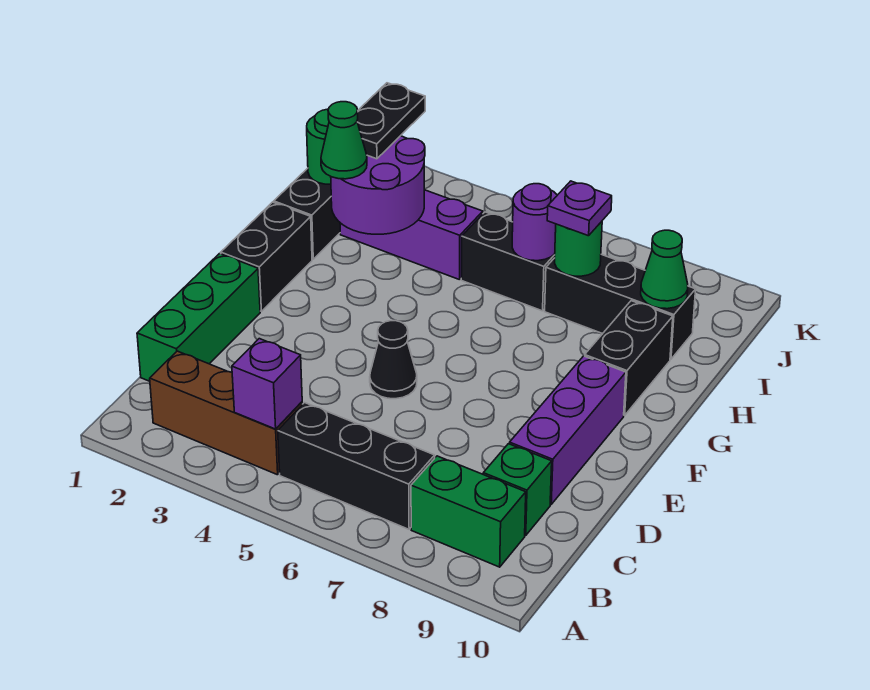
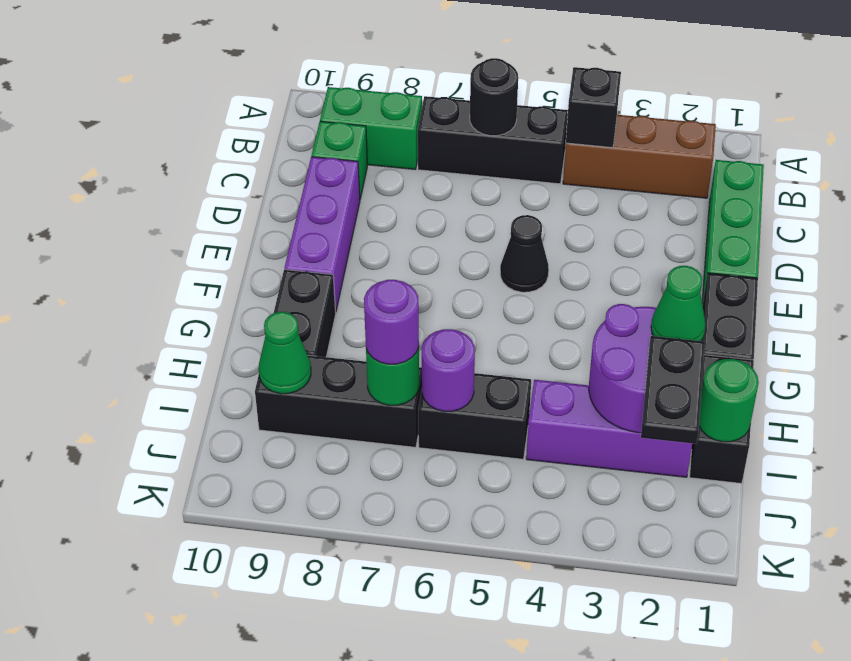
purple brick B4 level 2 -> black brick B4 level 2
none -> black round brick B6 level 2
purple plate I7 level 3 -> purple round brick I7 level 3

